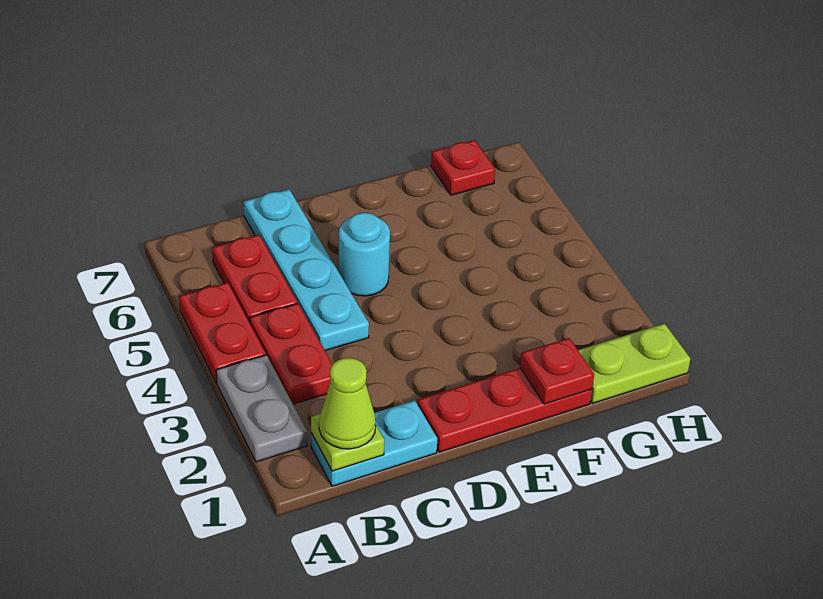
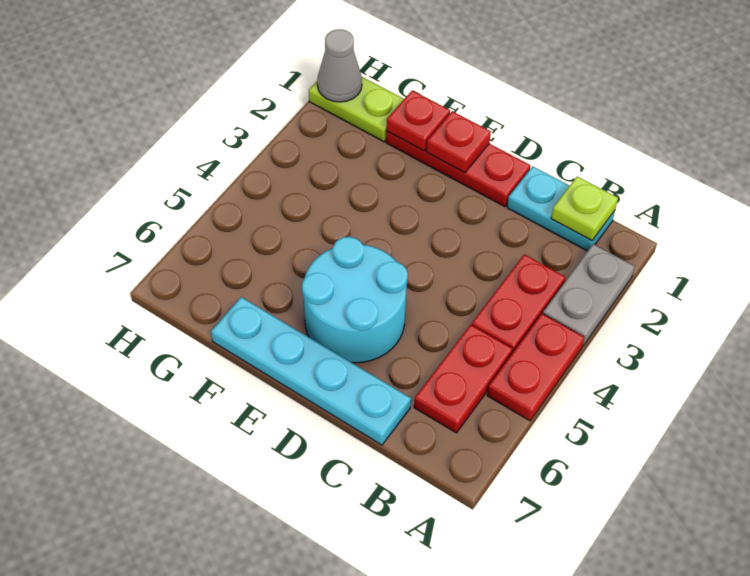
lime cone B1 level 3 -> none
cyan plate C4:C7 level 1 -> cyan plate C7:F7 level 1
cyan round brick D5 level 1 -> cyan round brick D5:E6 level 1
red plate G7 level 1 -> red plate E1 level 2
none -> grey cone H1 level 2

